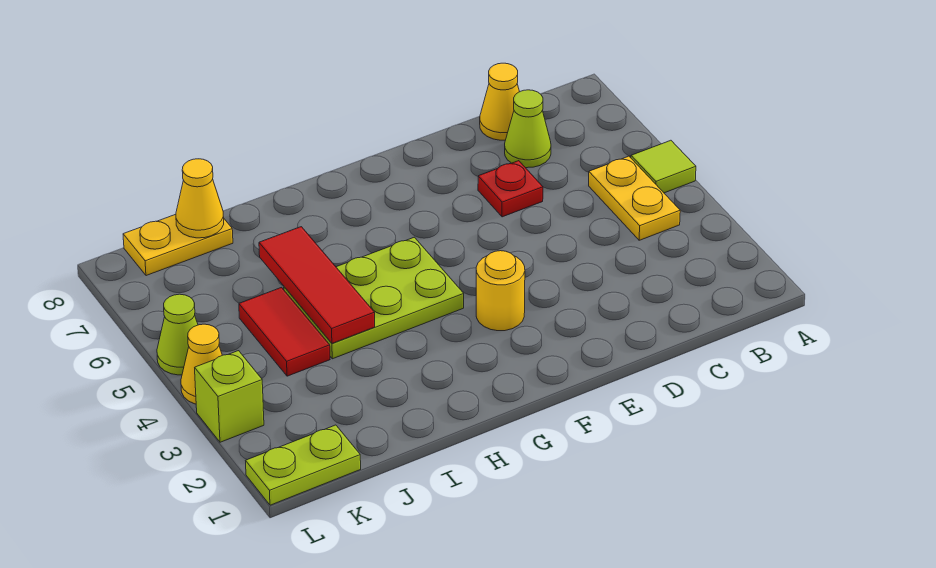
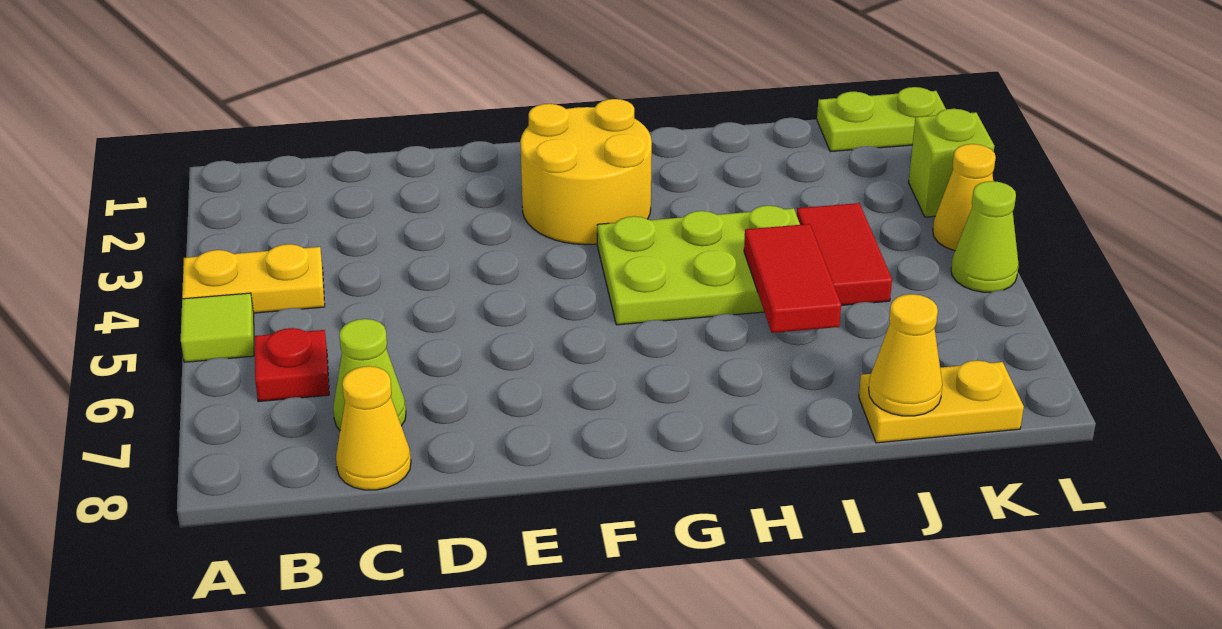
yellow plate B4:B5 level 1 -> yellow plate A4:B4 level 1
red plate D6 level 1 -> red plate B6 level 1
yellow round brick F3 level 1 -> yellow round brick F2:G3 level 1
red tile I4:I6 level 2 -> red tile I5:I6 level 2

